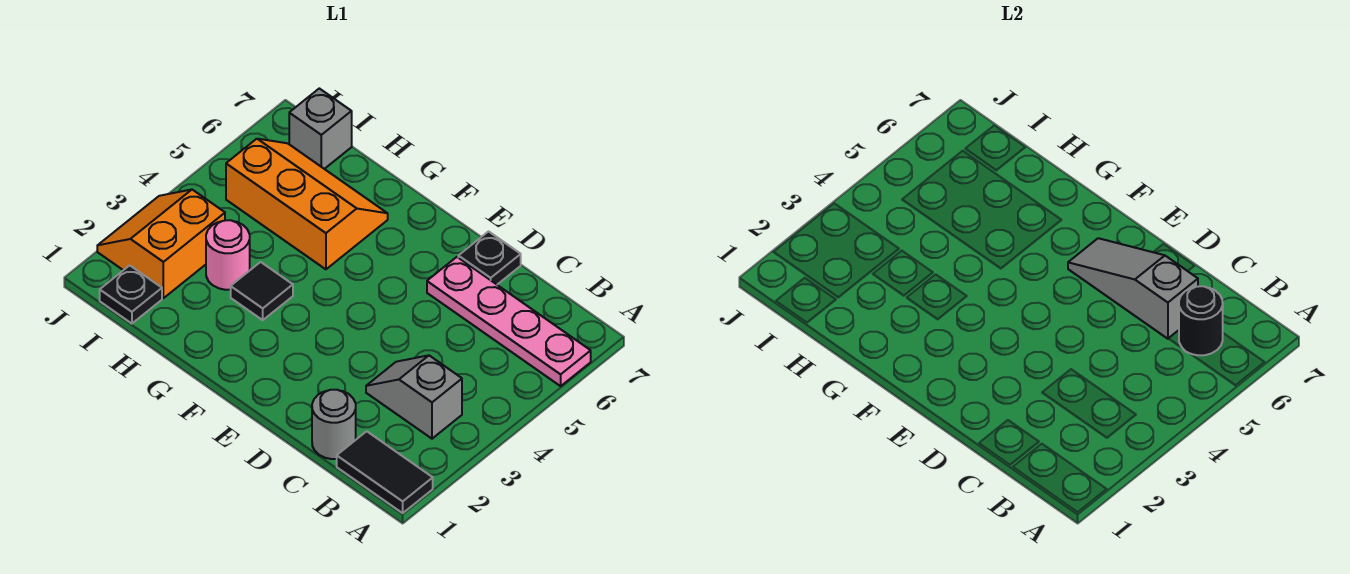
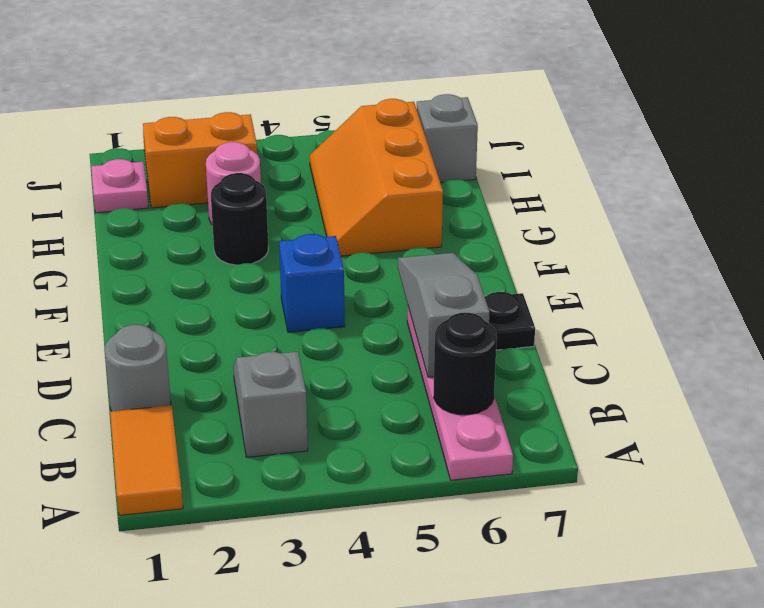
black tile A1:B1 level 1 -> orange tile A1:B1 level 1
none -> blue brick E4 level 1
black tile G3 level 1 -> black round brick G3 level 1
orange slope G5:I6 level 1 top 5 -> orange slope G5:I6 level 1 top 6
black plate I1 level 1 -> pink plate I1 level 1

